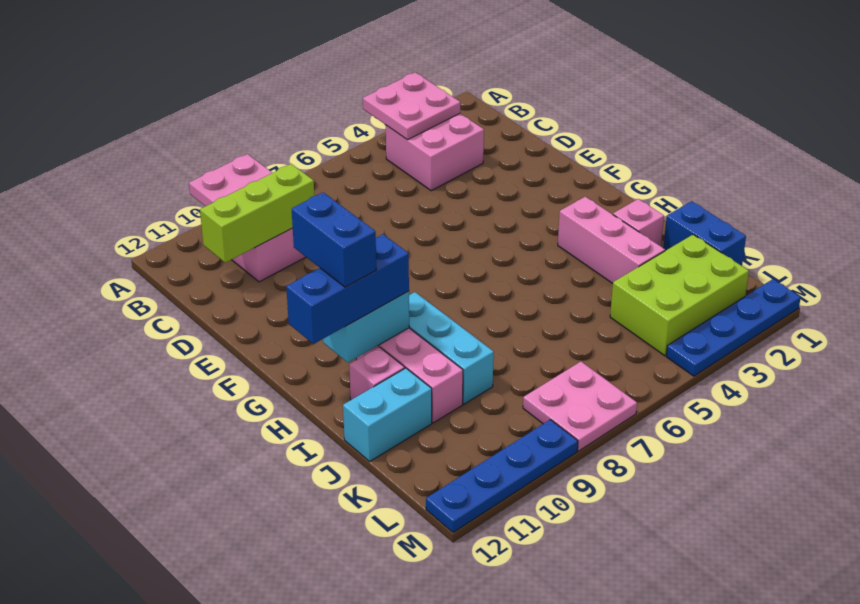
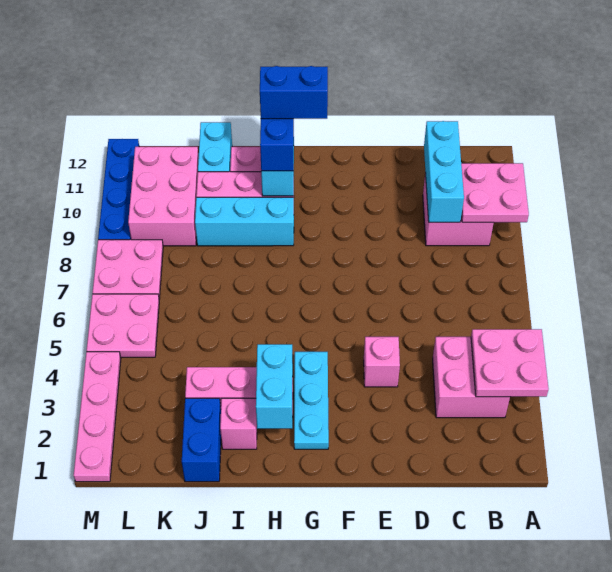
lime brick C9:C11 level 2 -> cyan brick C9:C11 level 2
none -> pink brick E4 level 1
none -> cyan plate G2:G4 level 1
none -> cyan brick H2:H3 level 2
blue brick J1:K1 level 1 -> blue brick J1:J2 level 1
lime brick K2:L4 level 1 -> none
none -> pink brick K9:L11 level 1
none -> pink plate L5:M6 level 1
blue plate M1:M4 level 1 -> pink plate M1:M4 level 1

